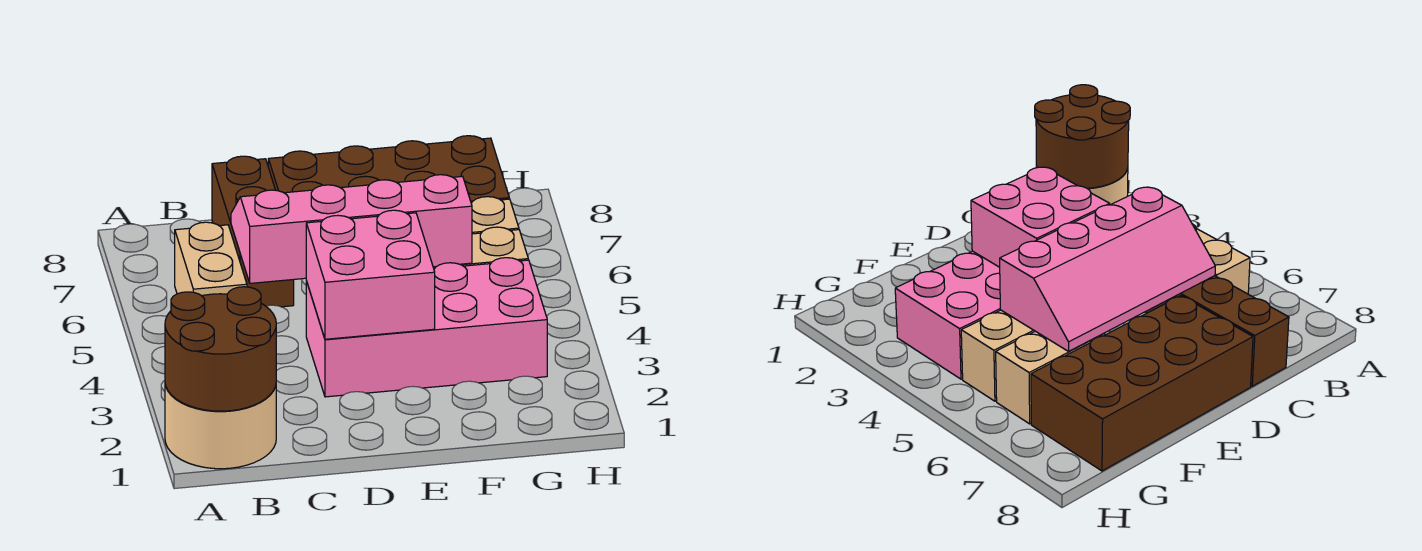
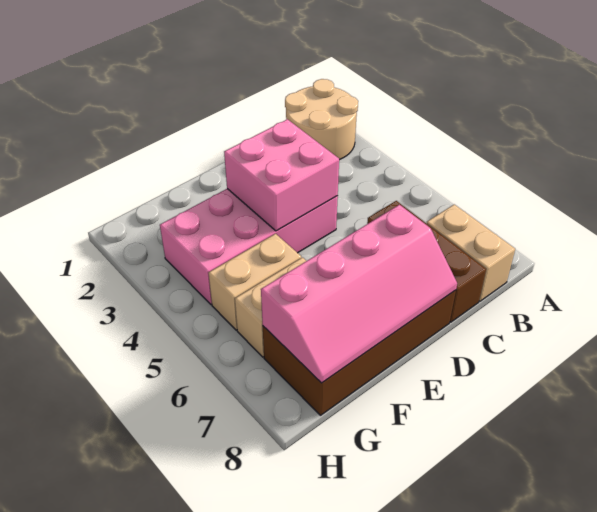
brown round brick A1:B2 level 2 -> none
tan brick B5:B6 level 1 -> tan brick B7:B8 level 1
pink slope C5:F6 level 2 top 5 -> pink slope D7:G8 level 2 top 7

